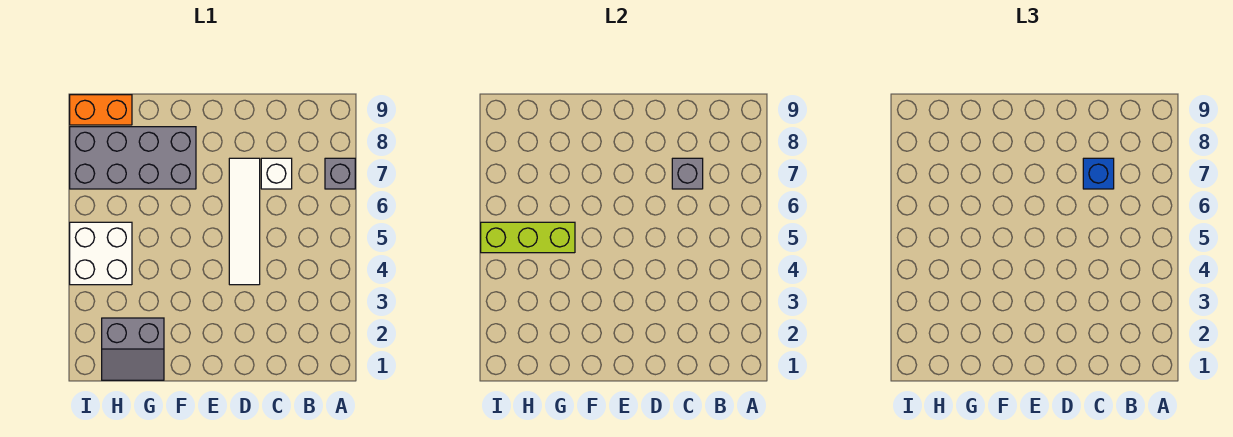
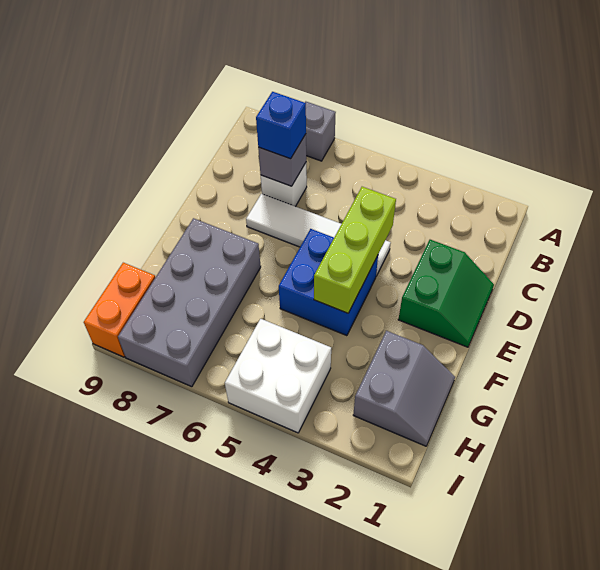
none -> green slope D1:E2 level 1 top 2
none -> blue brick E4:F5 level 1
lime brick G5:I5 level 2 -> lime brick D4:F4 level 2

